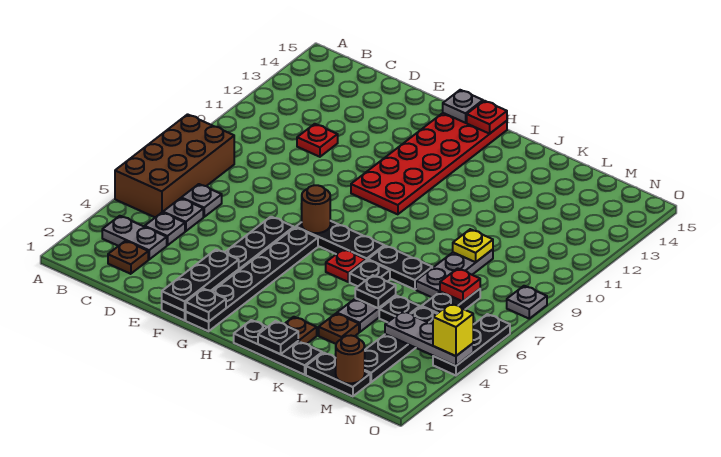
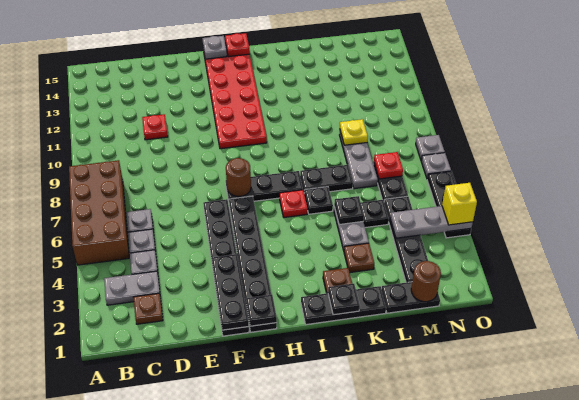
none -> grey plate O7 level 1

